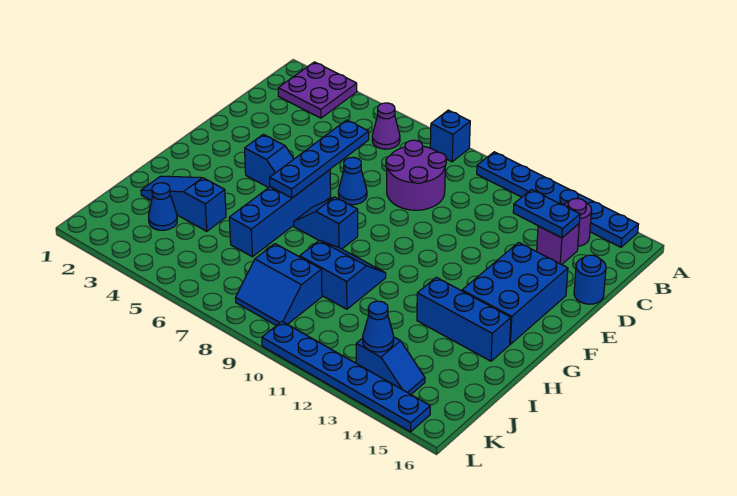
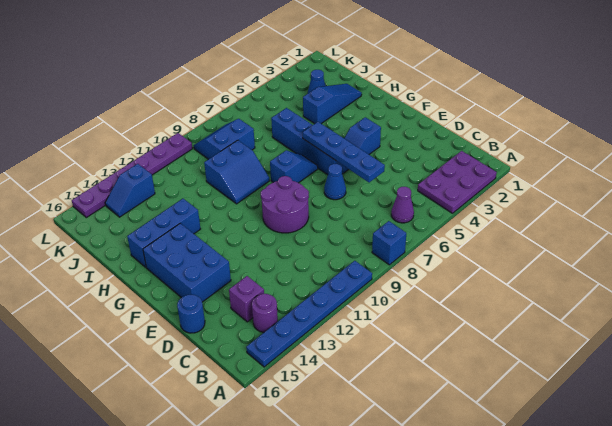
purple plate A2:B3 level 1 -> purple plate A2:B4 level 1
purple round brick C8:D9 level 1 -> purple round brick E9:F10 level 1
blue plate C13:C14 level 2 -> none
blue cone K13 level 2 -> none
blue plate L10:L15 level 1 -> purple plate L10:L15 level 1

